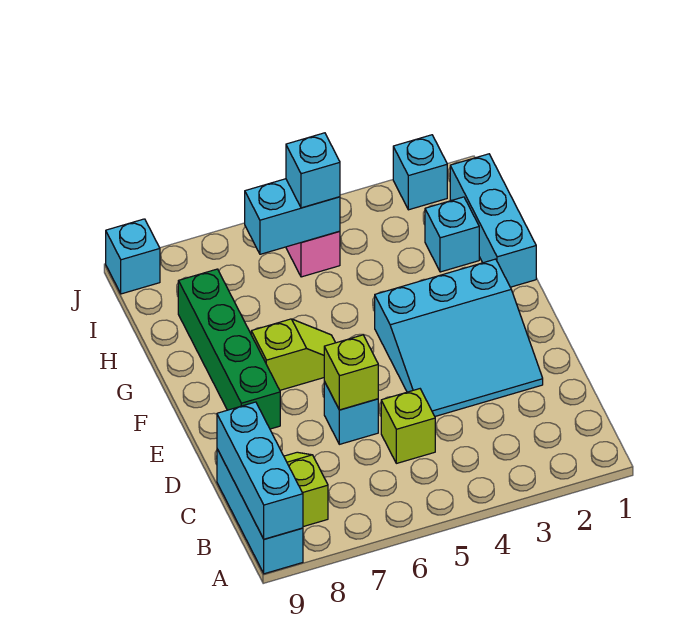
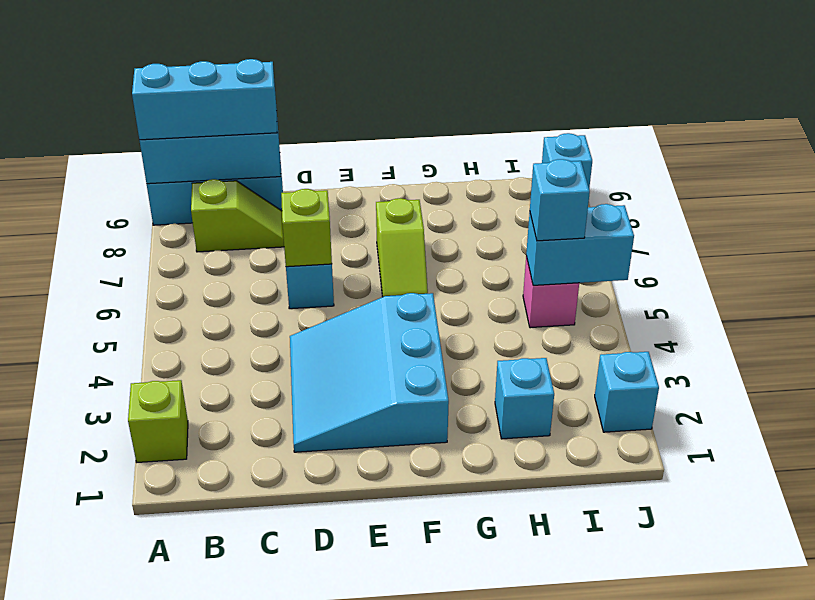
lime brick C5 level 1 -> lime brick A2 level 1
green brick E8:H8 level 1 -> none
cyan brick G1:I1 level 1 -> cyan brick A9:C9 level 3
cyan brick I5:I6 level 2 -> cyan brick I5:J5 level 2

